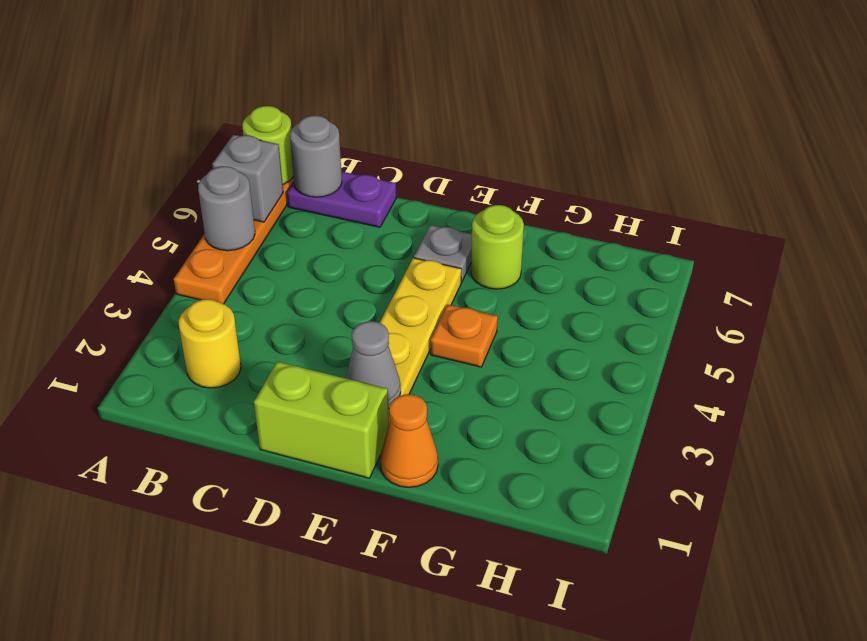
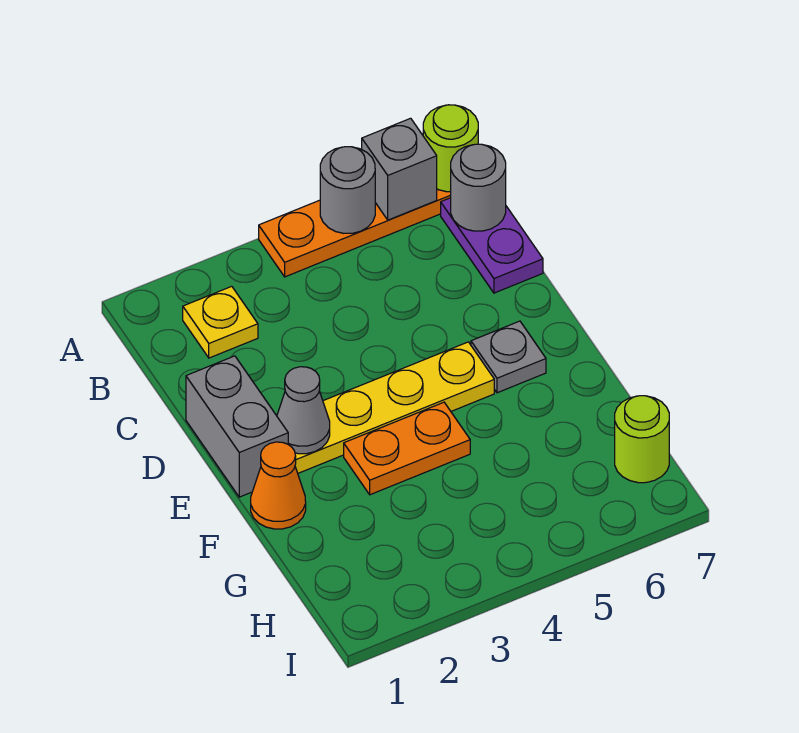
yellow round brick B2 level 1 -> yellow plate B2 level 1
lime brick D1:E1 level 1 -> grey brick D1:E1 level 1
orange plate F4 level 1 -> orange plate F3:F4 level 1
lime round brick F6 level 1 -> lime round brick H7 level 1

